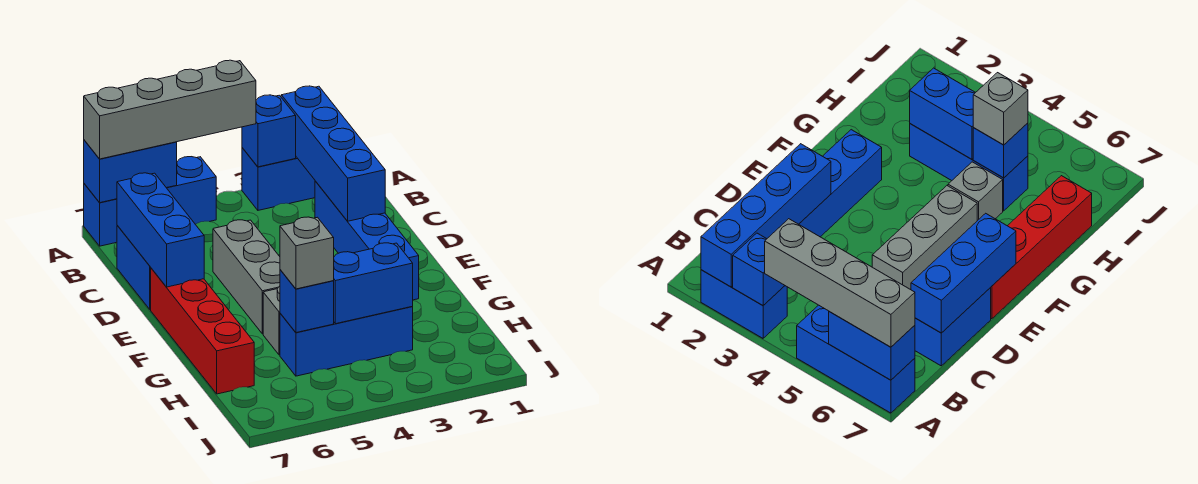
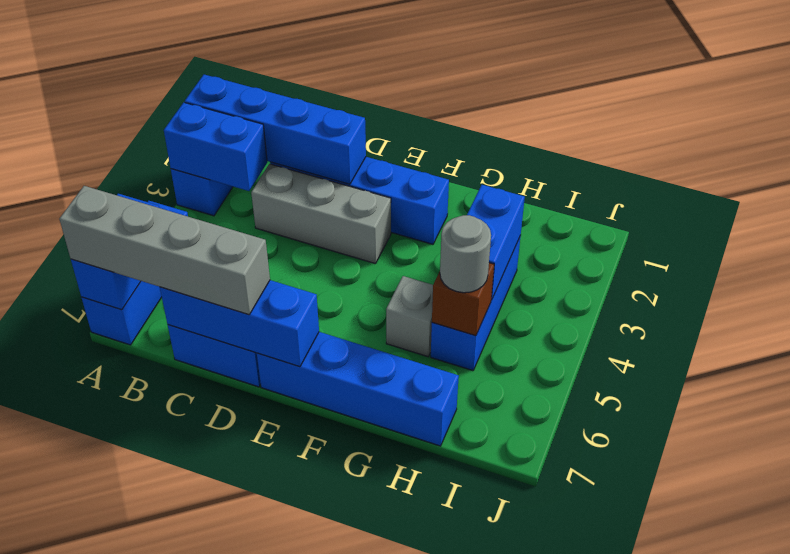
blue brick A3 level 2 -> blue brick A3:B3 level 2
grey brick A4:A7 level 3 -> grey brick A7:D7 level 3
grey brick D5:F5 level 1 -> grey brick C3:E3 level 1
red brick E7:H7 level 1 -> blue brick E7:H7 level 1
blue brick H5 level 2 -> brown brick H5 level 2
grey brick H5 level 3 -> grey round brick H5 level 3

